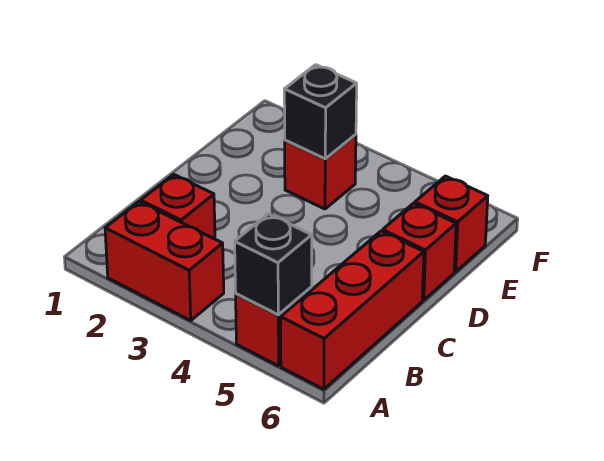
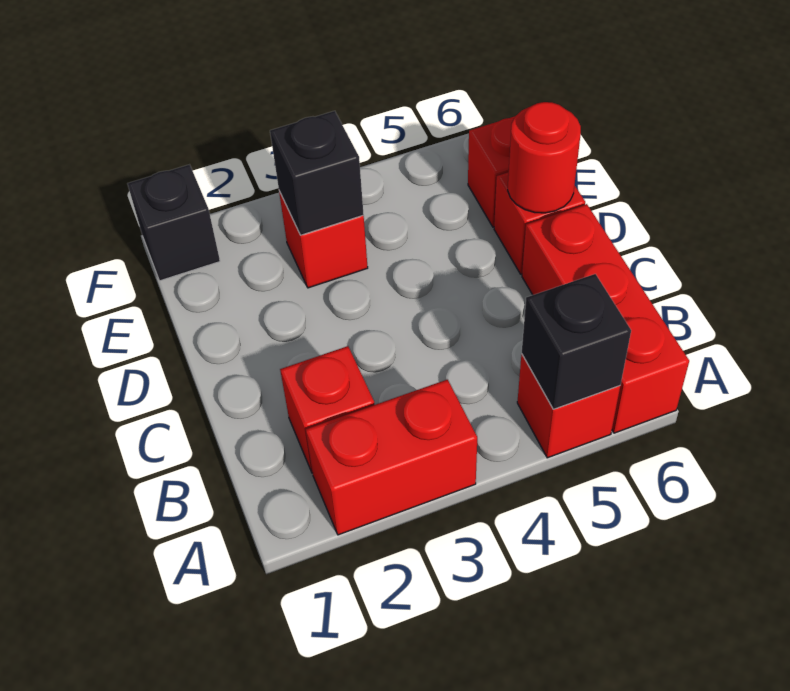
none -> red round brick D6 level 2
none -> black brick F1 level 1

